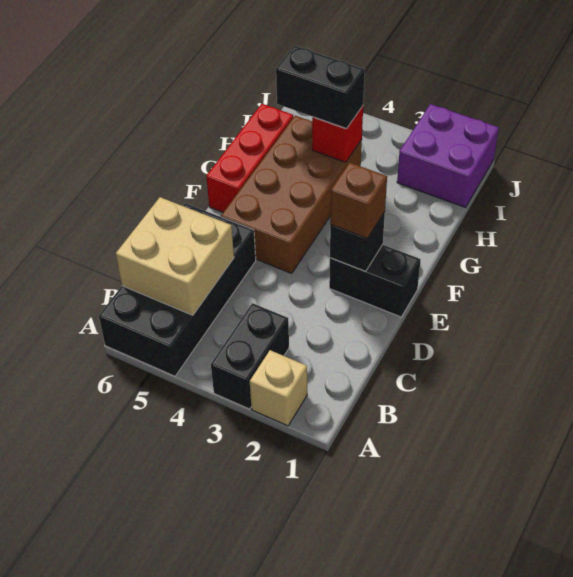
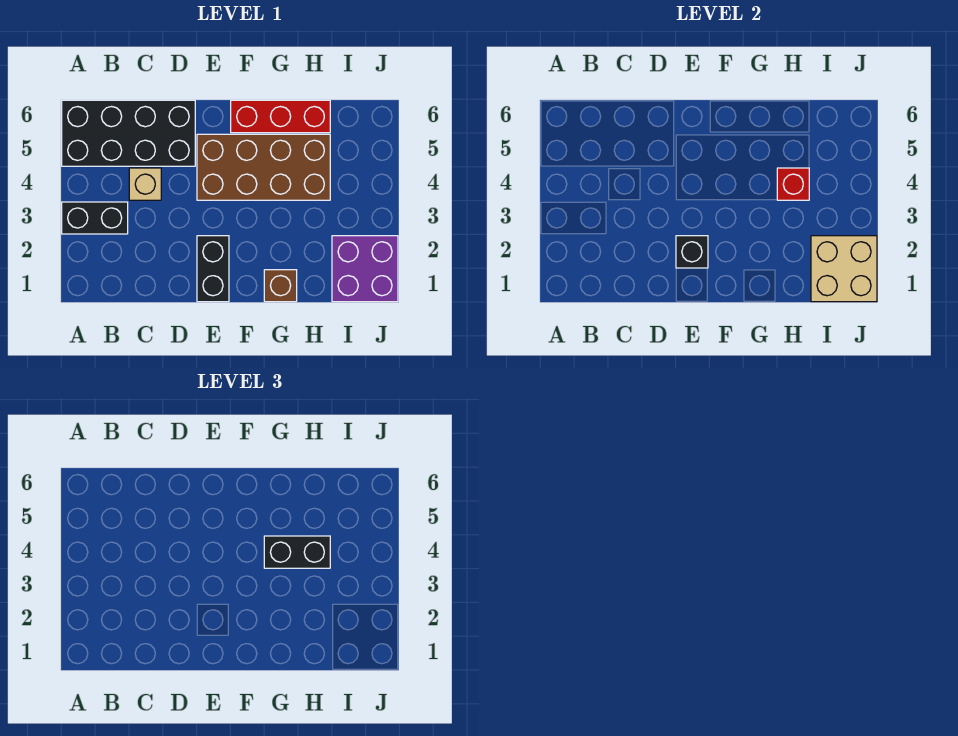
tan brick A2 level 1 -> tan brick C4 level 1
tan brick B5:C6 level 2 -> tan brick I1:J2 level 2
brown brick E2 level 3 -> brown brick G1 level 1
black brick H4:H5 level 3 -> black brick G4:H4 level 3

